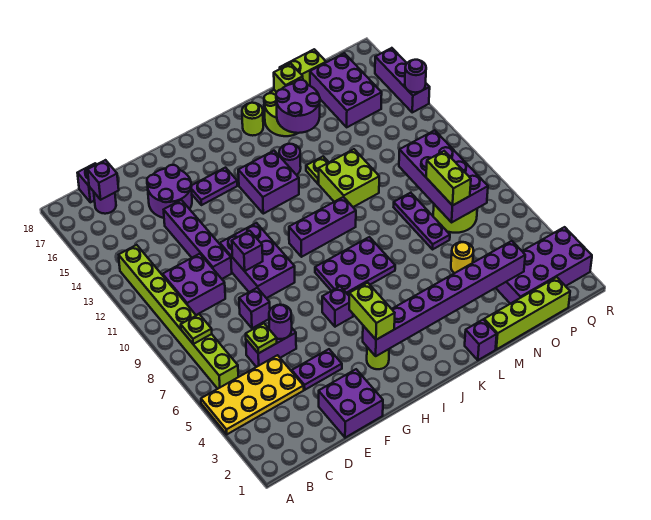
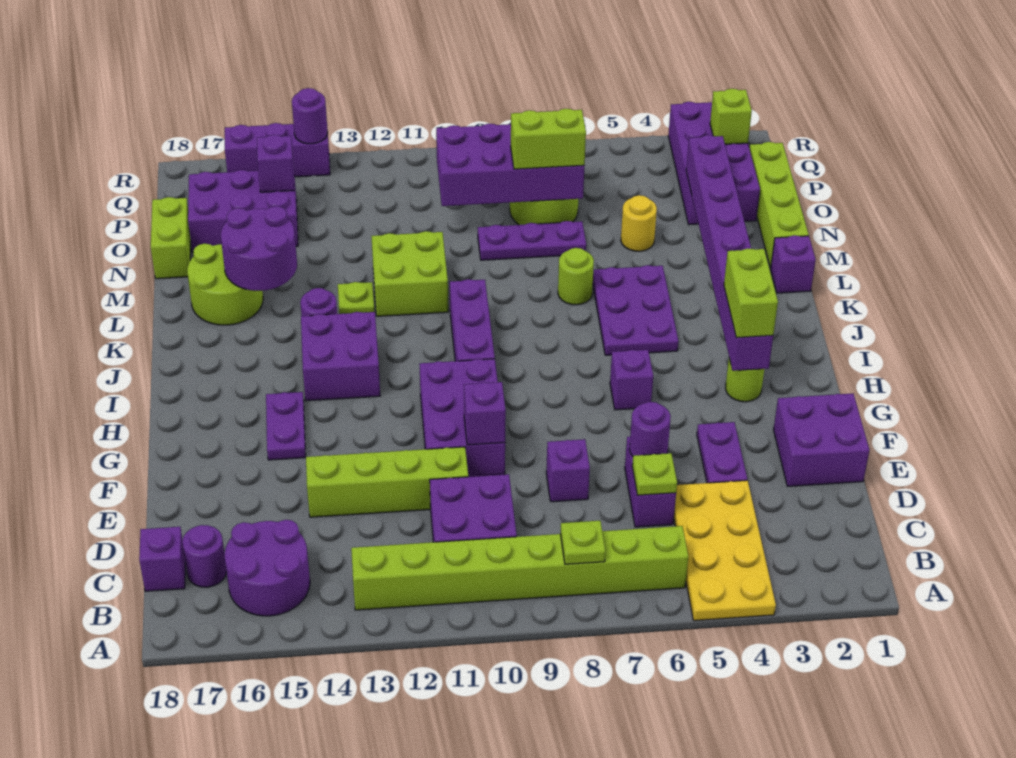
purple brick C17 level 2 -> purple brick P15 level 2
purple brick E11:E14 level 1 -> lime brick E11:E14 level 1
purple round brick E15:F16 level 1 -> purple round brick B15:C16 level 1
purple brick F9:G11 level 1 -> purple brick F10:H11 level 1
lime brick H3:H4 level 3 -> lime brick H3:I3 level 3
purple plate I7:K8 level 1 -> purple plate J5:L6 level 1
lime round brick K17 level 1 -> lime round brick L7 level 1
lime brick M17 level 2 -> lime brick Q2 level 2

